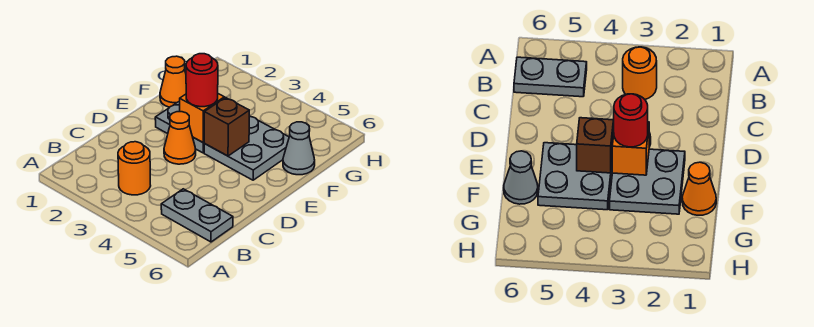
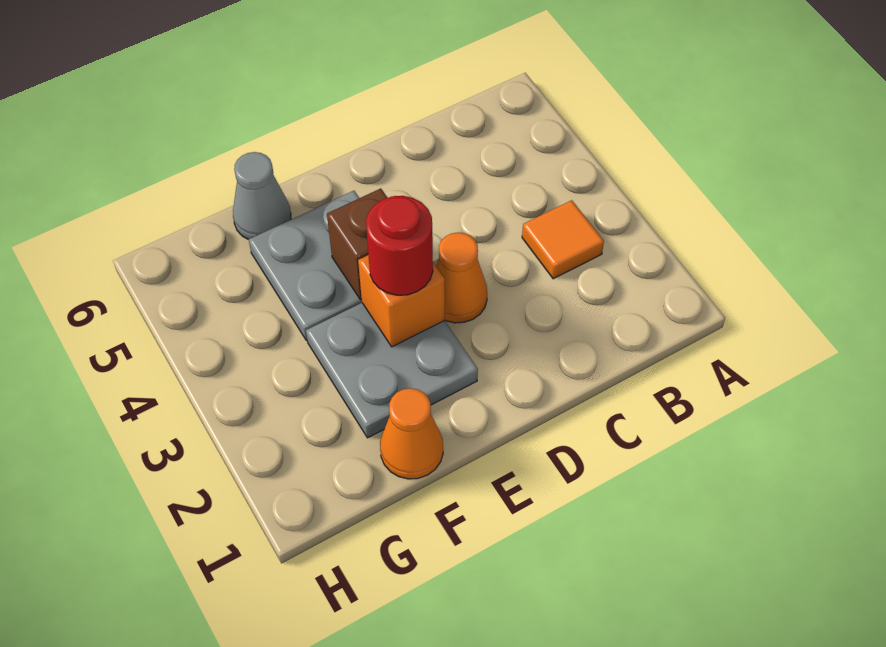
orange round brick B3 level 1 -> orange tile B3 level 1
grey plate B5:B6 level 1 -> none

